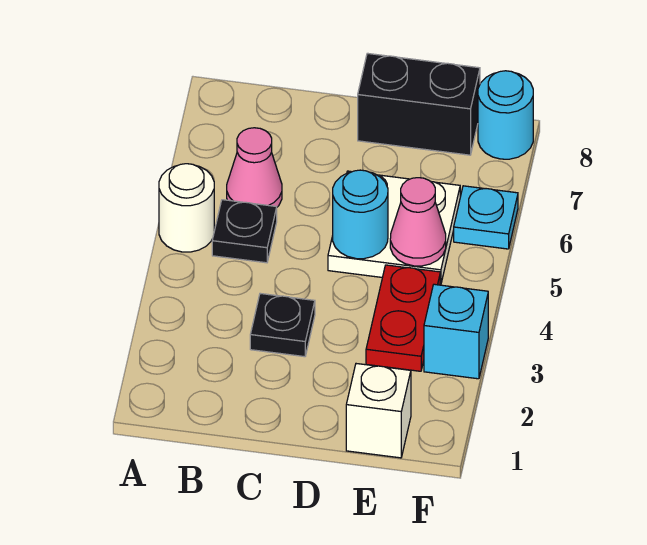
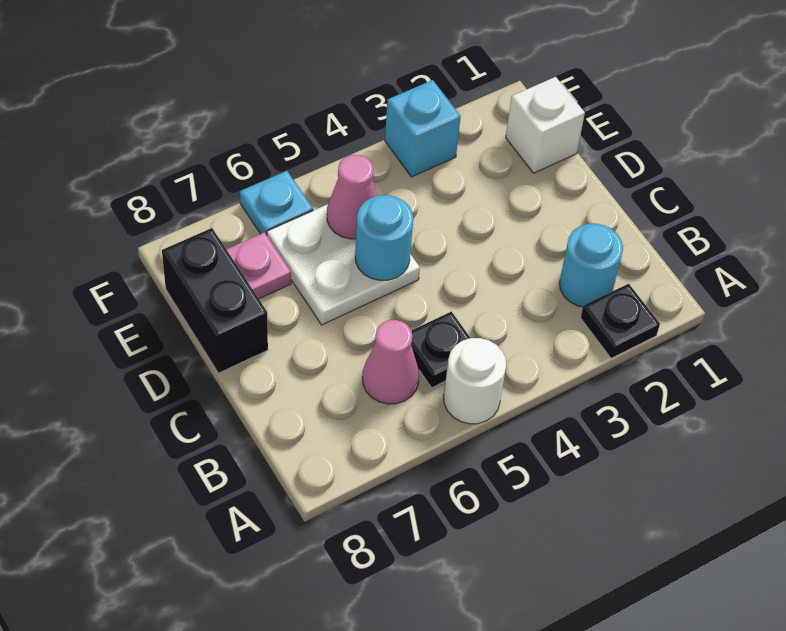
black plate C3 level 1 -> black plate A2 level 1
red plate E3:E4 level 1 -> none
none -> pink plate E7 level 1
cyan round brick F8 level 1 -> cyan round brick B2 level 1

